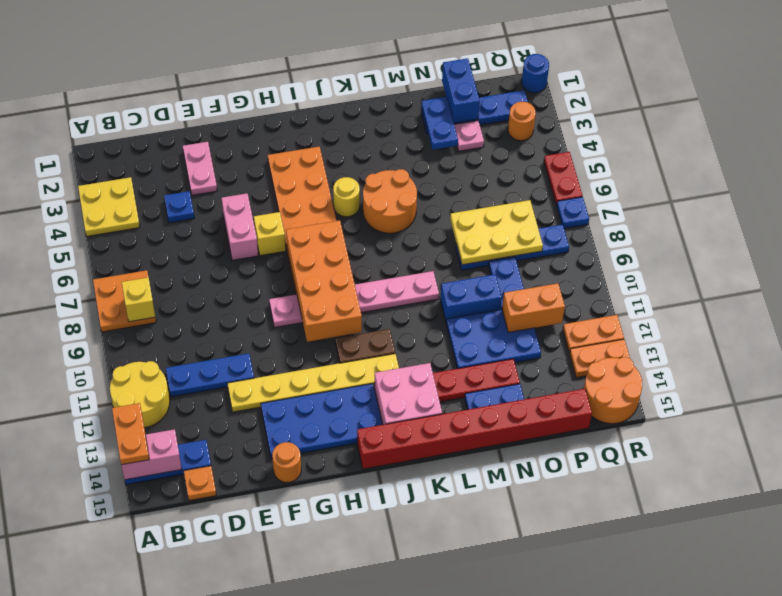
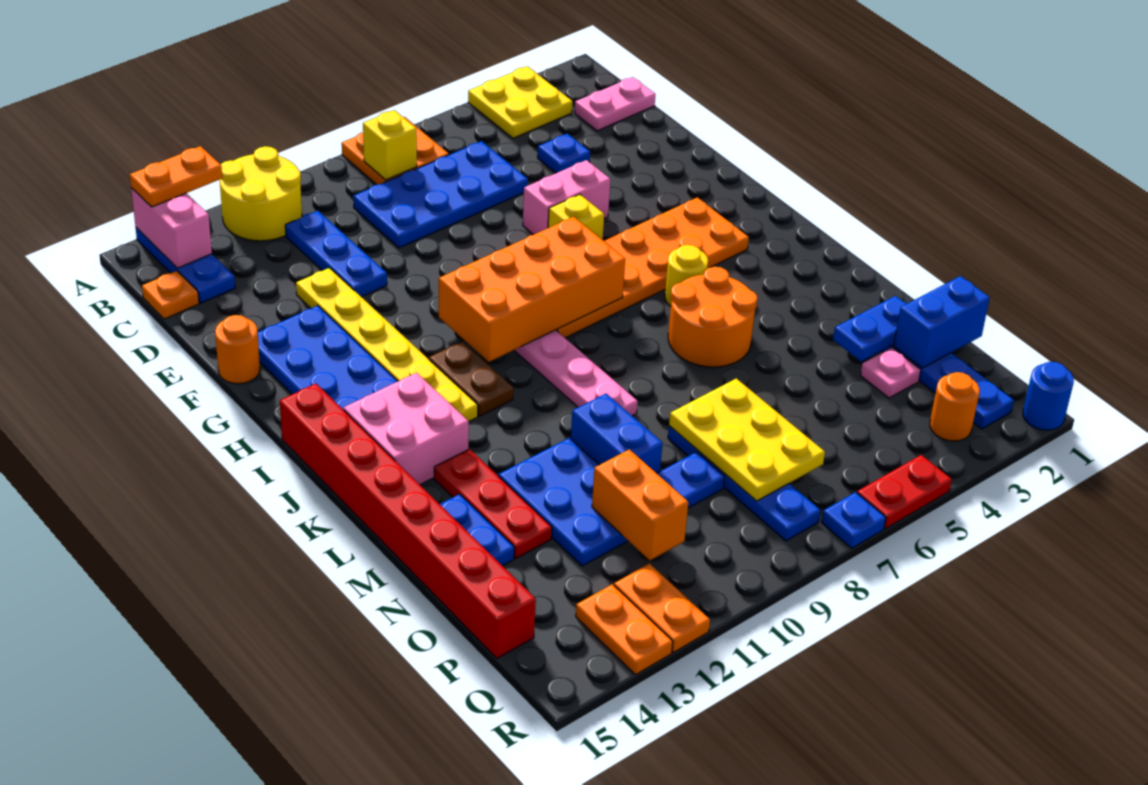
none -> blue plate C6:D9 level 1
pink plate E2:E3 level 1 -> pink plate C1:C2 level 1
orange round brick Q14:R15 level 1 -> none

